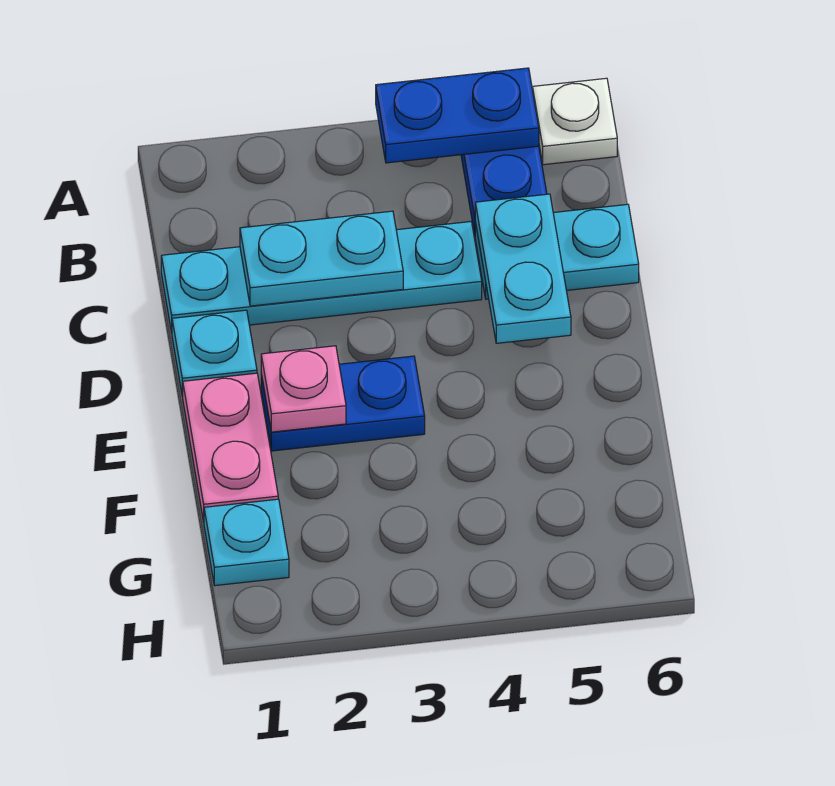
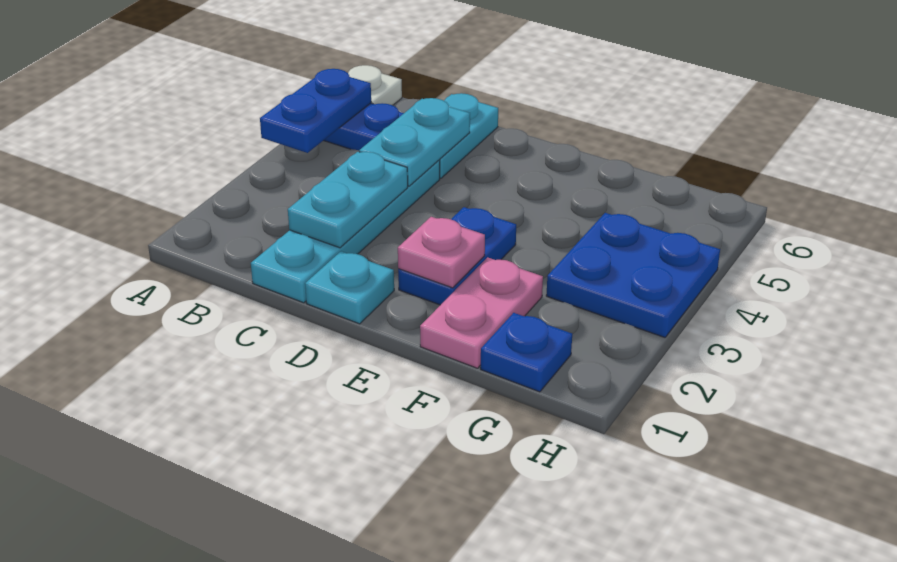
cyan plate C5:D5 level 2 -> cyan plate C4:C5 level 2
pink plate E1:F1 level 1 -> pink plate F1:F2 level 1
cyan plate G1 level 1 -> blue plate G1 level 1
none -> blue plate G3:H4 level 1

